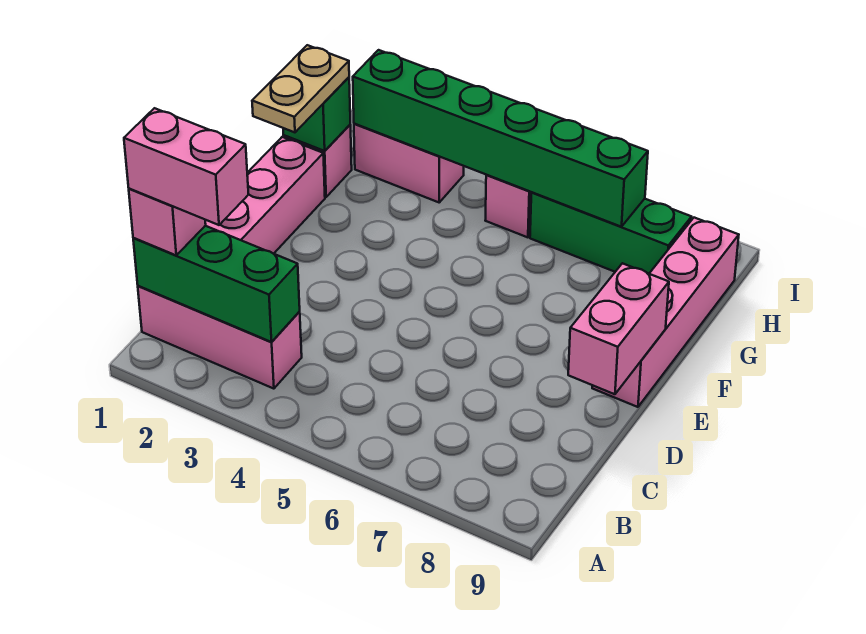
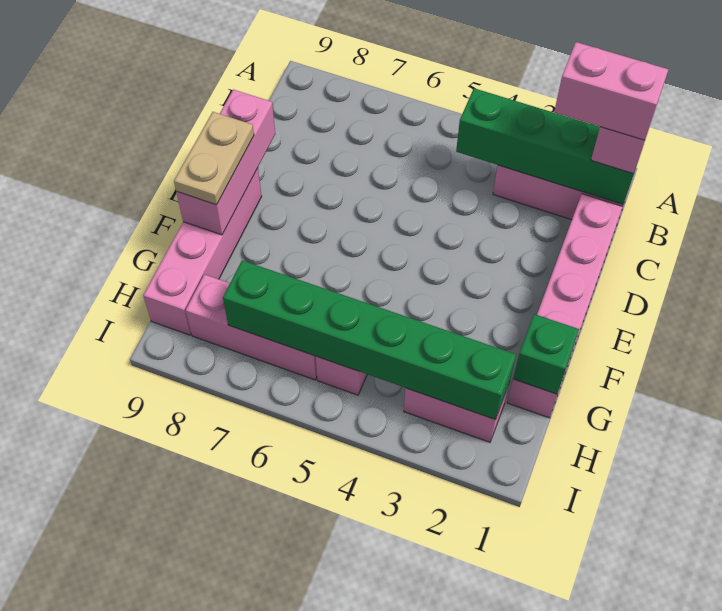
green brick B1:B3 level 2 -> green brick B1:B4 level 2
pink brick D9:E9 level 2 -> pink brick D9:F9 level 2
tan plate F1:G1 level 3 -> tan plate E9:F9 level 3
green brick H6:H8 level 1 -> pink brick H6:H8 level 1

